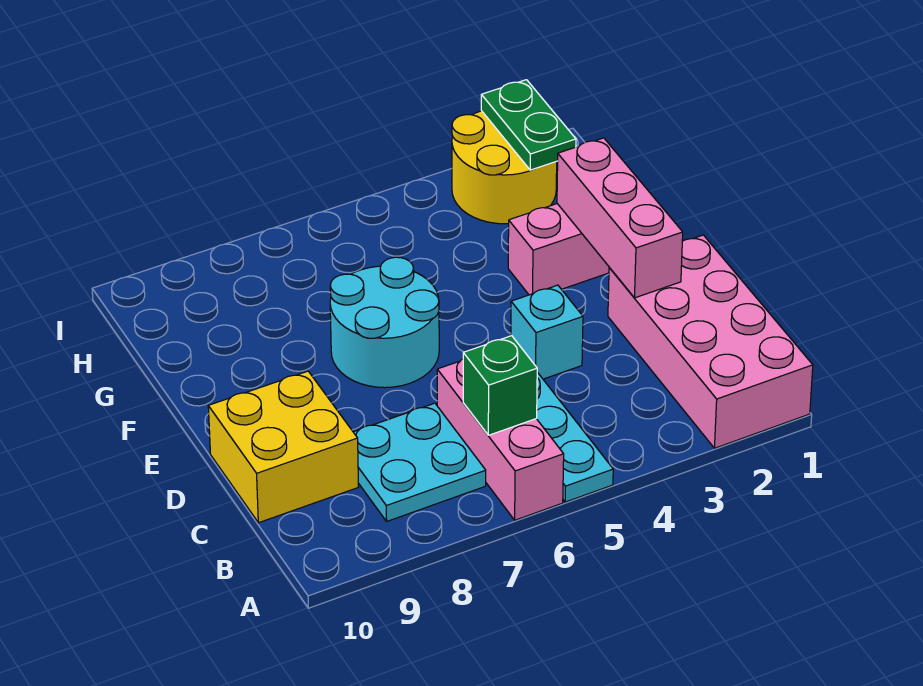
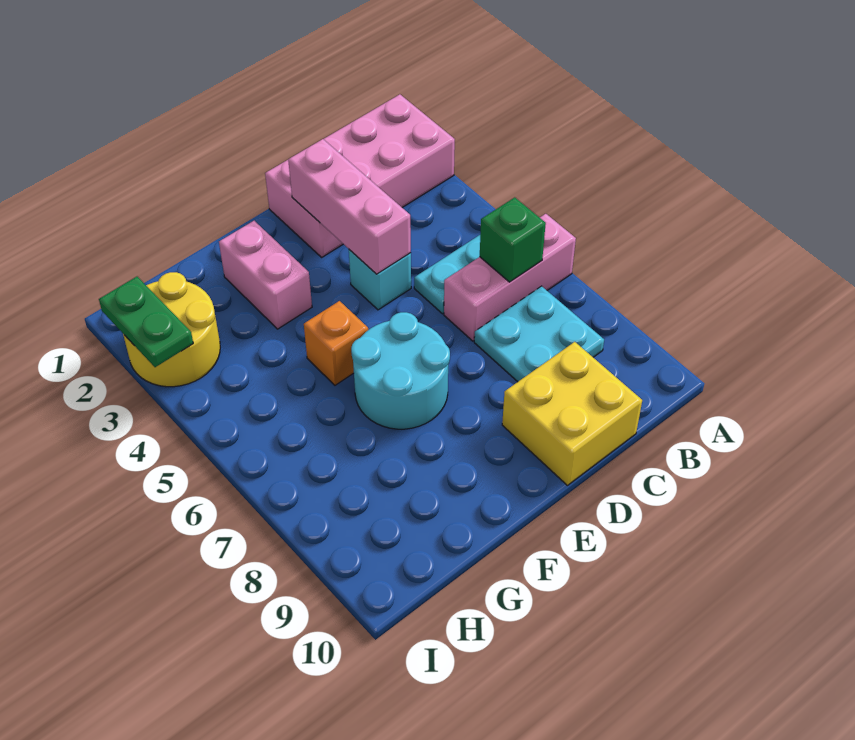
pink brick D2:F2 level 2 -> pink brick D2:D4 level 2
none -> orange brick F5 level 1
green plate H2:I2 level 2 -> green plate I2:I3 level 2

